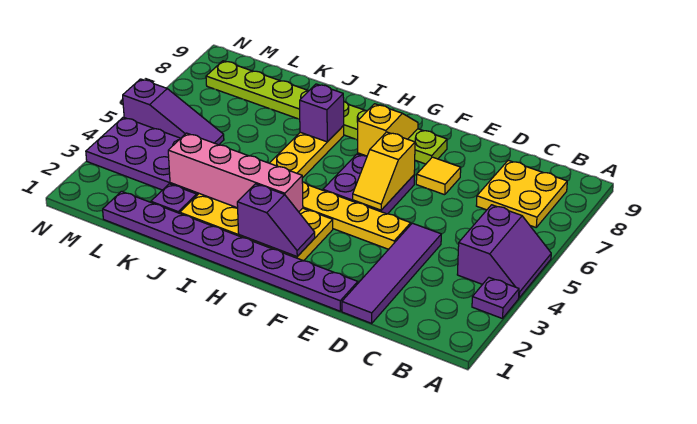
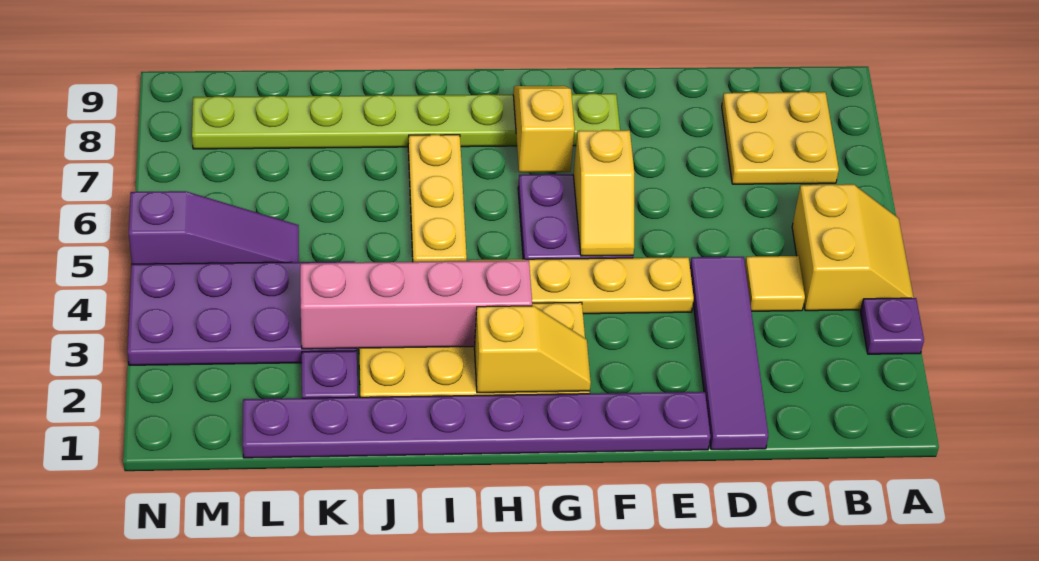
purple slope A4:B5 level 1 top B -> yellow slope A4:B5 level 1 top B
yellow tile E7 level 1 -> yellow tile C4 level 1
purple slope G2:H2 level 2 top H -> yellow slope G2:H2 level 2 top H
purple brick I7 level 2 -> none

